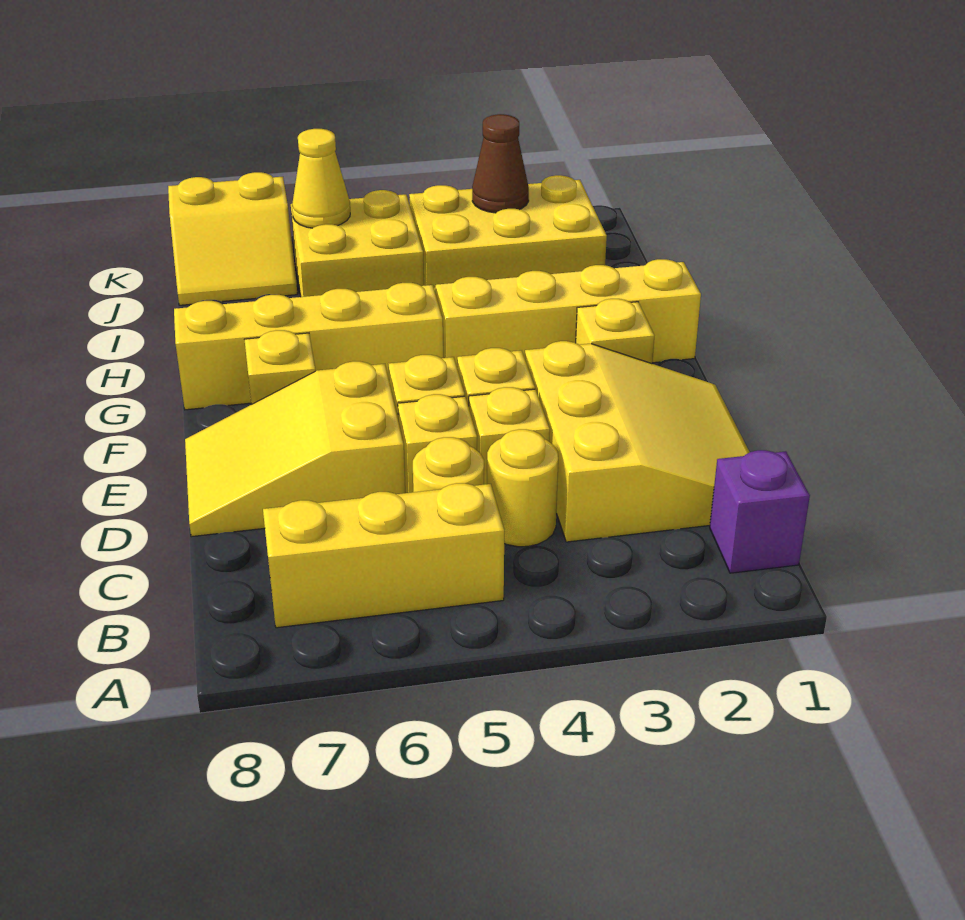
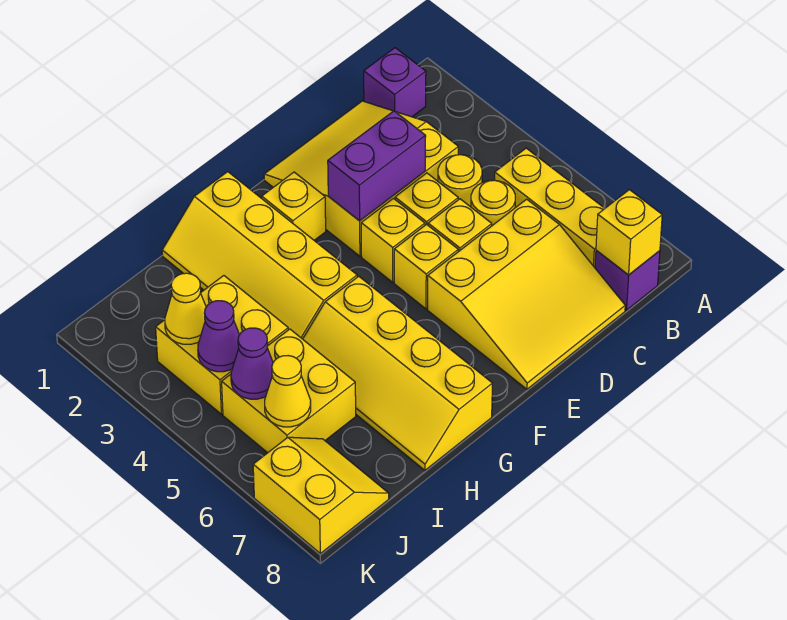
none -> purple brick B8 level 1
none -> purple brick D3:E3 level 2
yellow slope D6:E8 level 1 top 6 -> yellow slope C6:E8 level 1 top 6
yellow brick F7 level 1 -> yellow brick B8 level 2
yellow brick I2:J4 level 1 -> yellow brick I3:J4 level 1
brown cone J3 level 2 -> yellow cone J3 level 2
none -> purple cone J4 level 2
none -> purple cone J5 level 2

